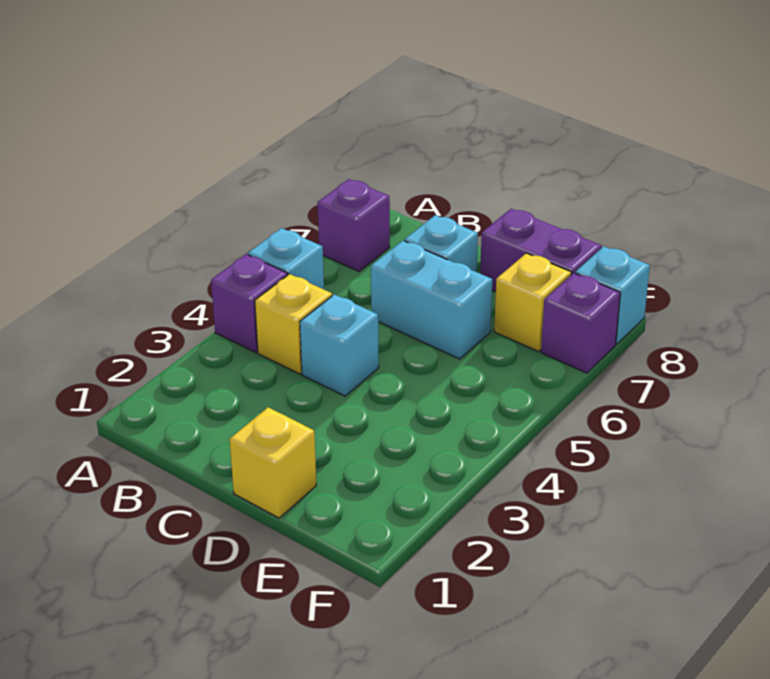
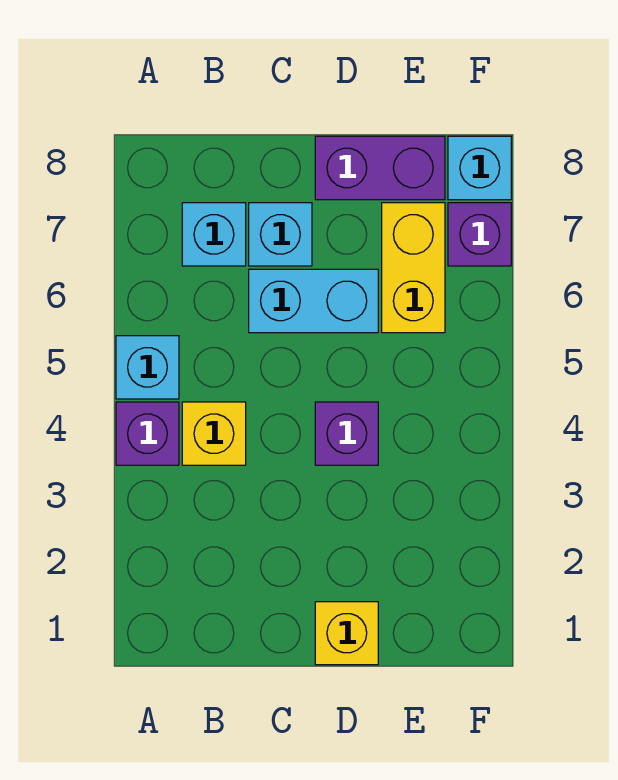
purple brick A7 level 1 -> purple brick D4 level 1
cyan brick C4 level 1 -> cyan brick B7 level 1
yellow brick E7 level 1 -> yellow brick E6:E7 level 1

